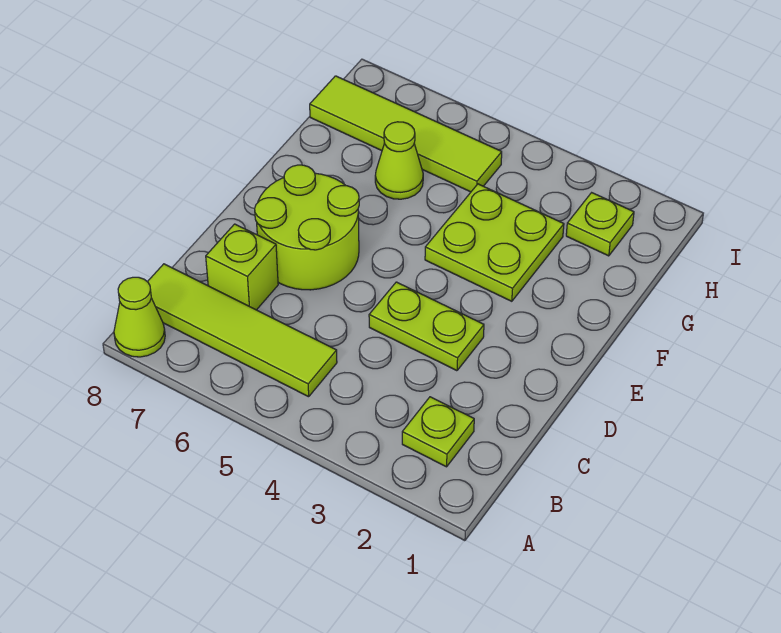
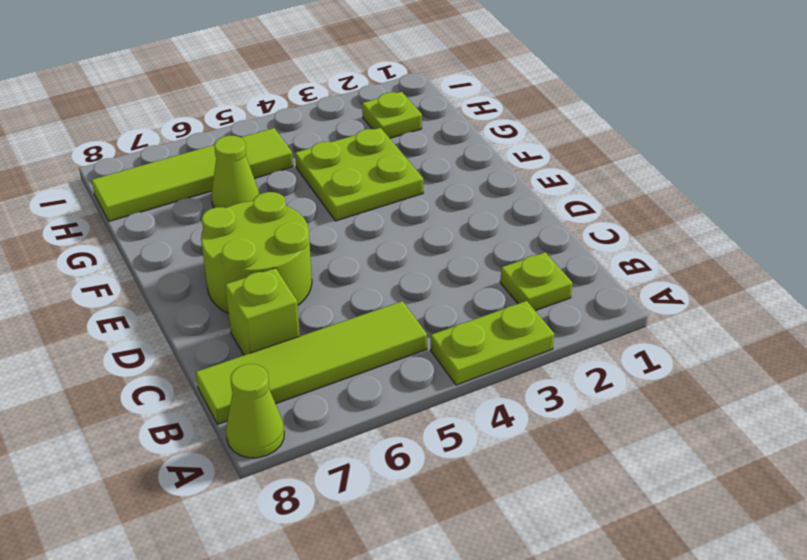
lime plate D3:D4 level 1 -> lime plate A3:A4 level 1

